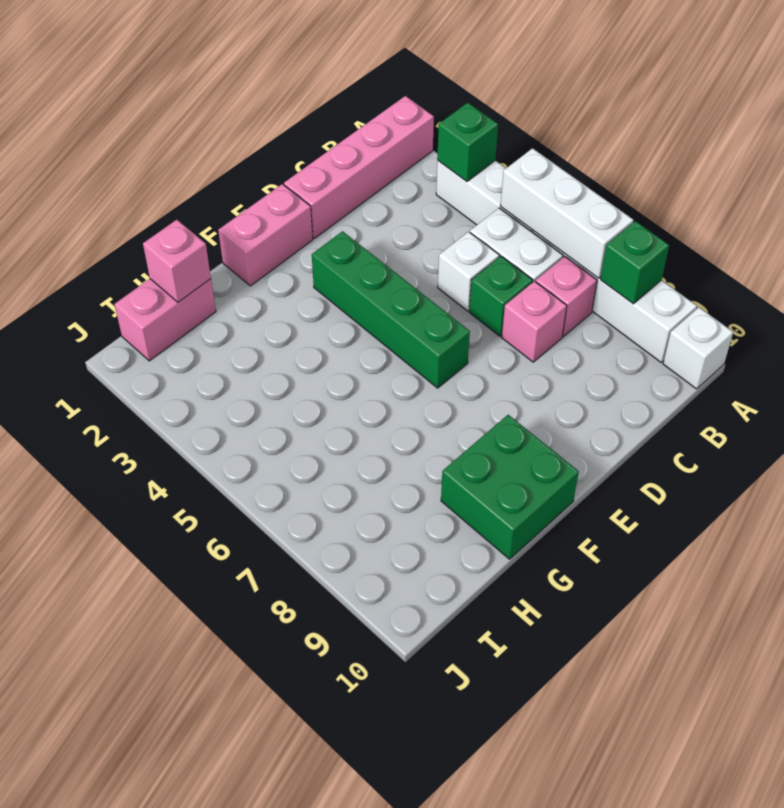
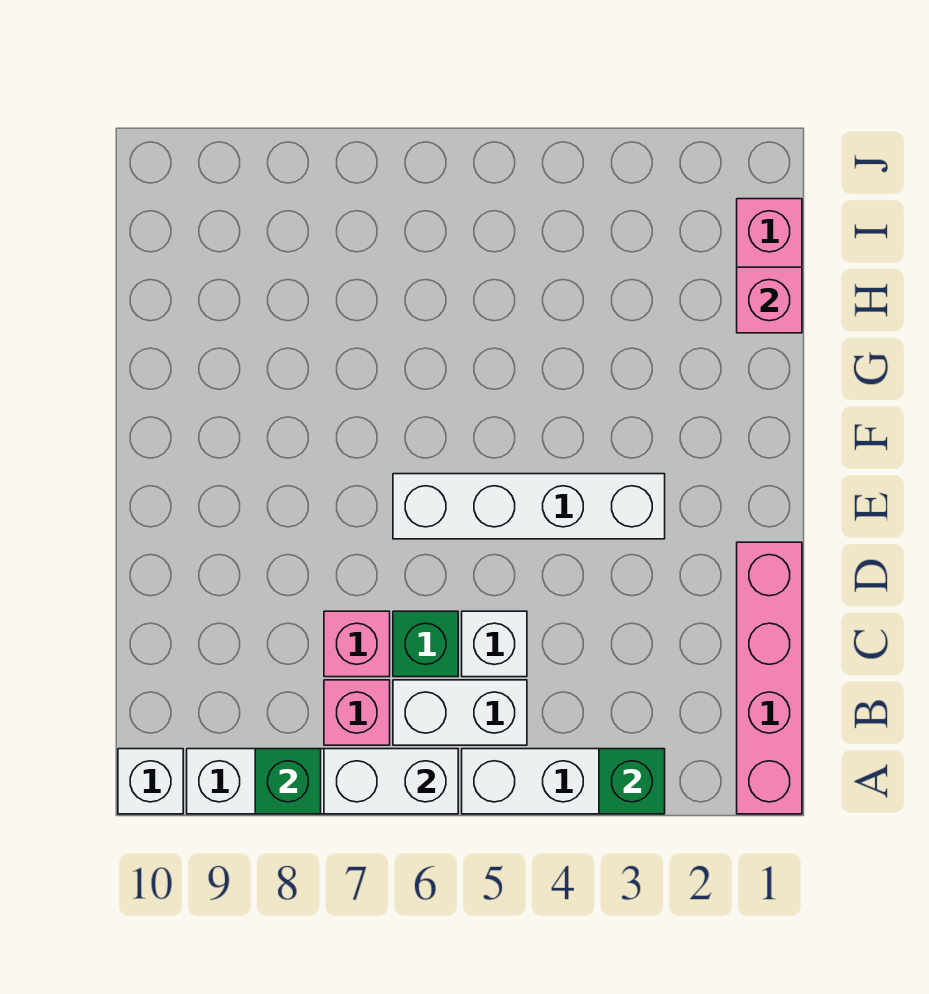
white brick A5:A7 level 2 -> white brick A6:A7 level 2
pink brick E1:F1 level 1 -> none
green brick E3:E6 level 1 -> white brick E3:E6 level 1
green brick F9:G10 level 1 -> none

